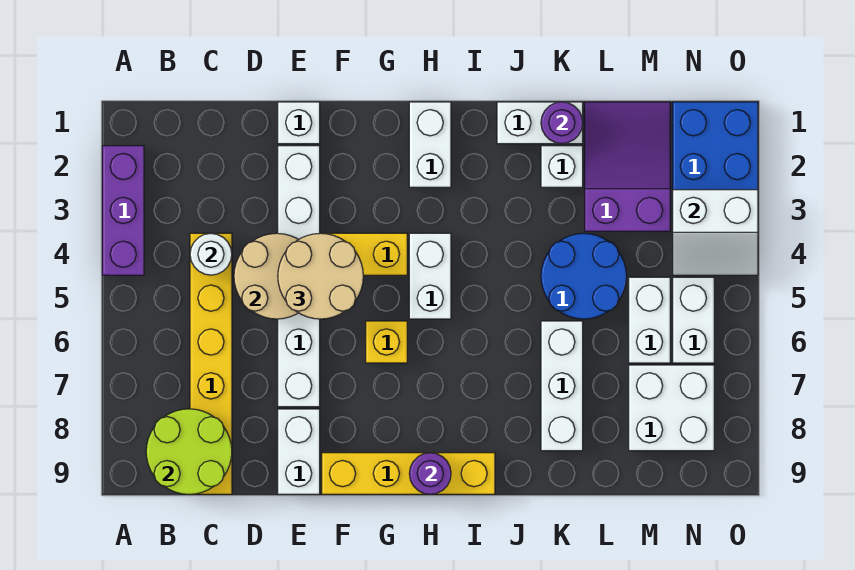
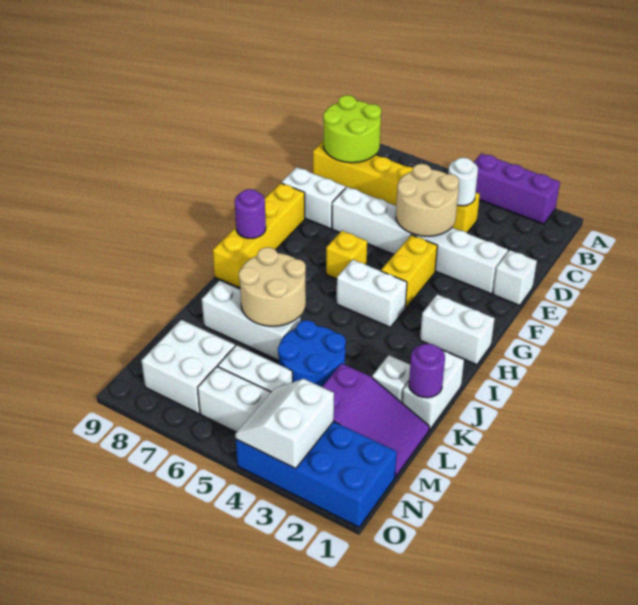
tan round brick E4:F5 level 3 -> tan round brick J6:K7 level 2

